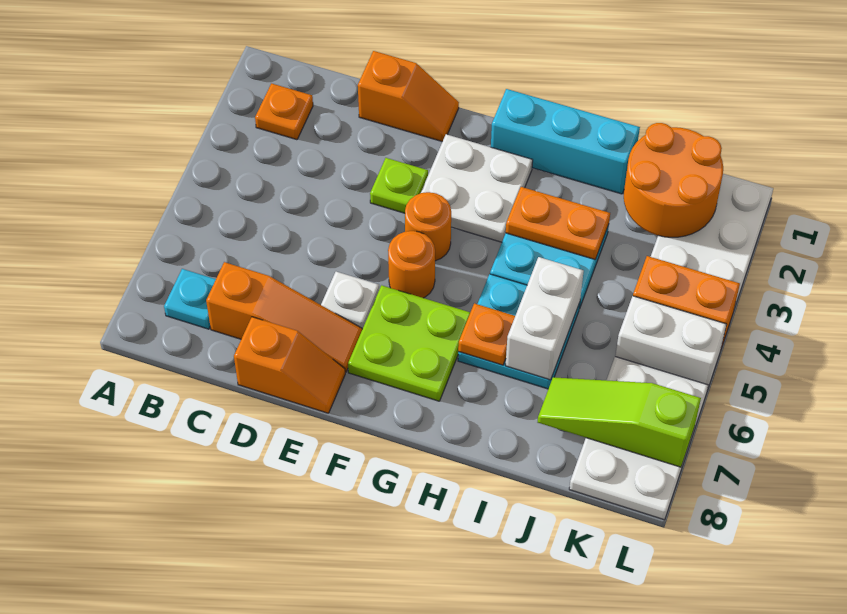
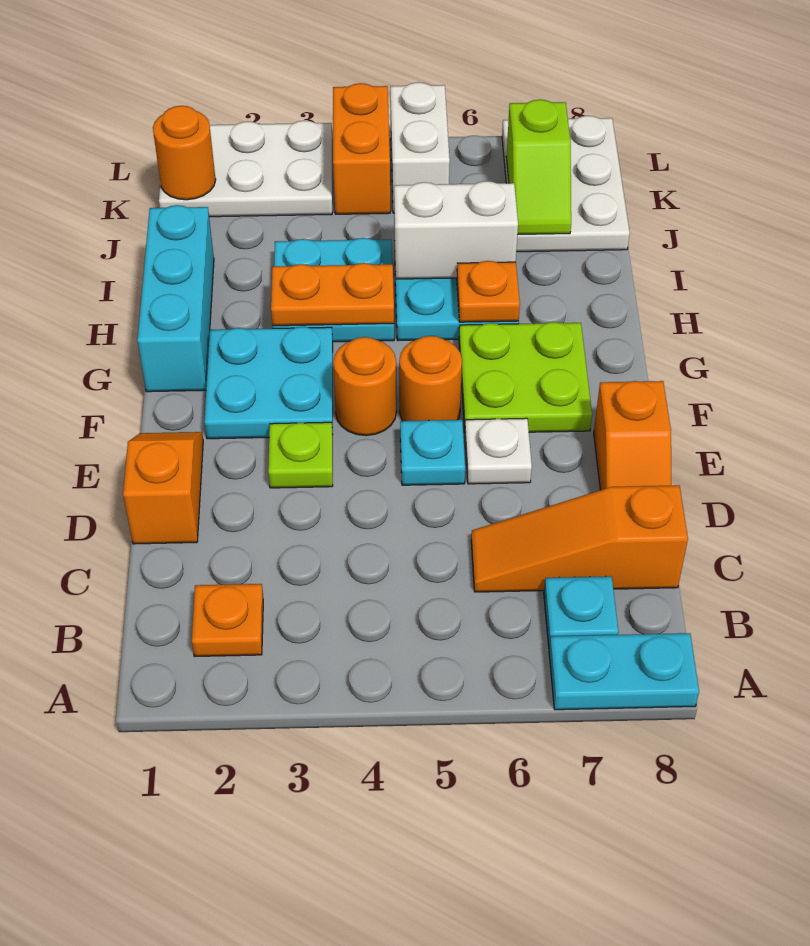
none -> cyan plate A7:A8 level 1
orange slope C7:E7 level 1 top C -> orange slope C6:C8 level 1 top 8
orange slope D8:E8 level 1 top D -> orange slope D8:E8 level 1 top E
none -> cyan plate E5 level 1
white plate F2:G3 level 1 -> cyan plate F2:G3 level 1
orange plate H3:I3 level 2 -> orange plate H3:H4 level 2
orange round brick J1:K2 level 2 -> orange round brick K1 level 2
lime slope J7:L7 level 2 top L -> lime slope J7:K7 level 2 top K
white plate K6:L8 level 1 -> white plate J7:L8 level 1

